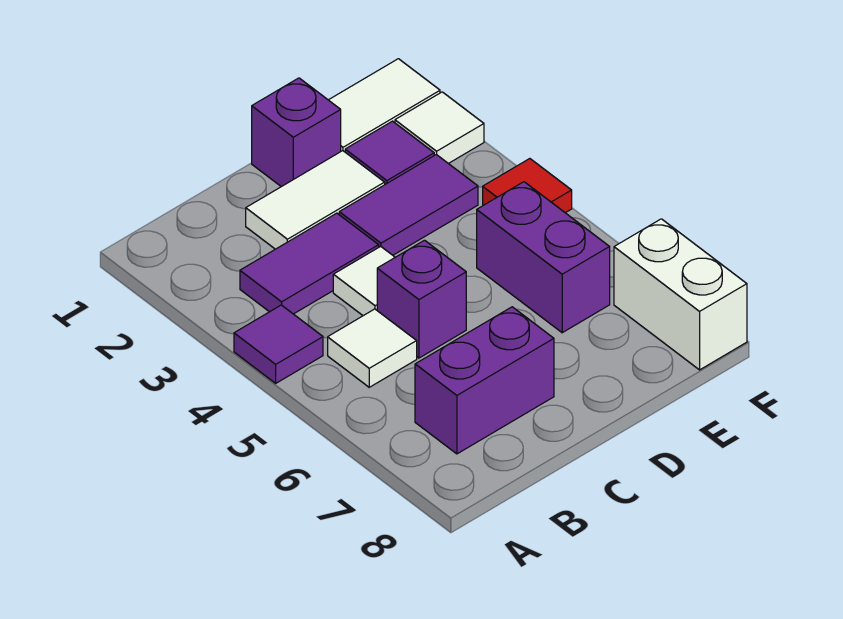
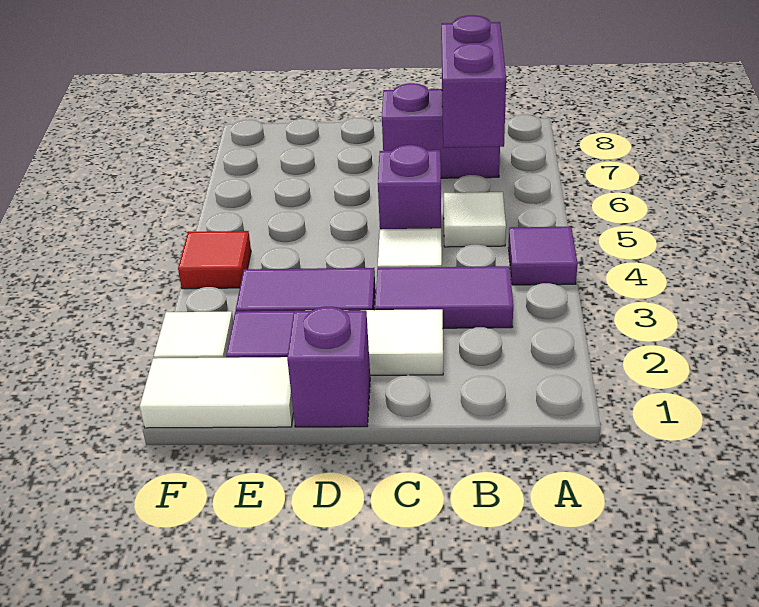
purple brick E5:E6 level 1 -> purple brick B6:B7 level 2
white brick F7:F8 level 1 -> none

